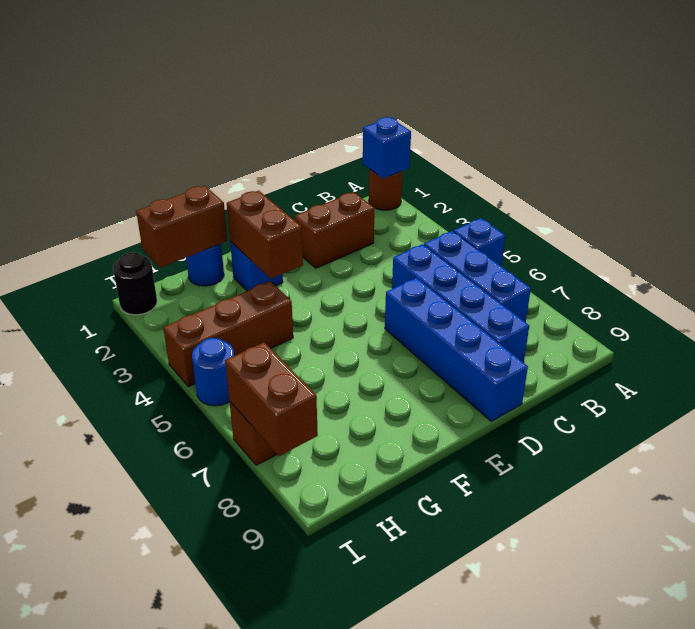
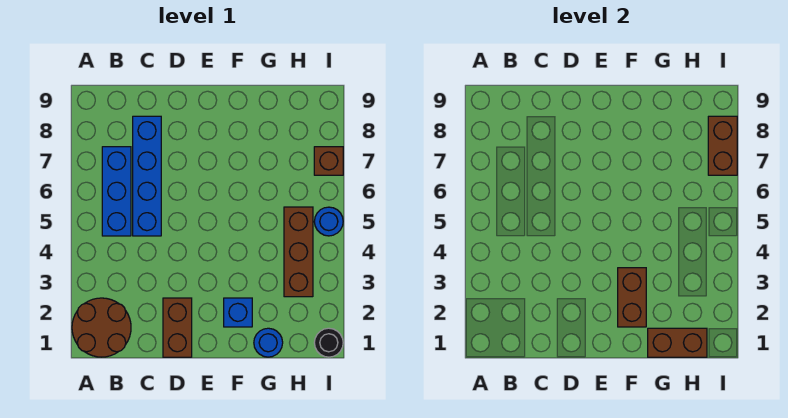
brown round brick A1 level 1 -> brown round brick A1:B2 level 1
blue brick A1 level 2 -> none
blue brick A5 level 1 -> none
brown brick C2:D2 level 1 -> brown brick D1:D2 level 1
blue brick D6:D9 level 1 -> none
brown brick G4:I4 level 1 -> brown brick H3:H5 level 1

